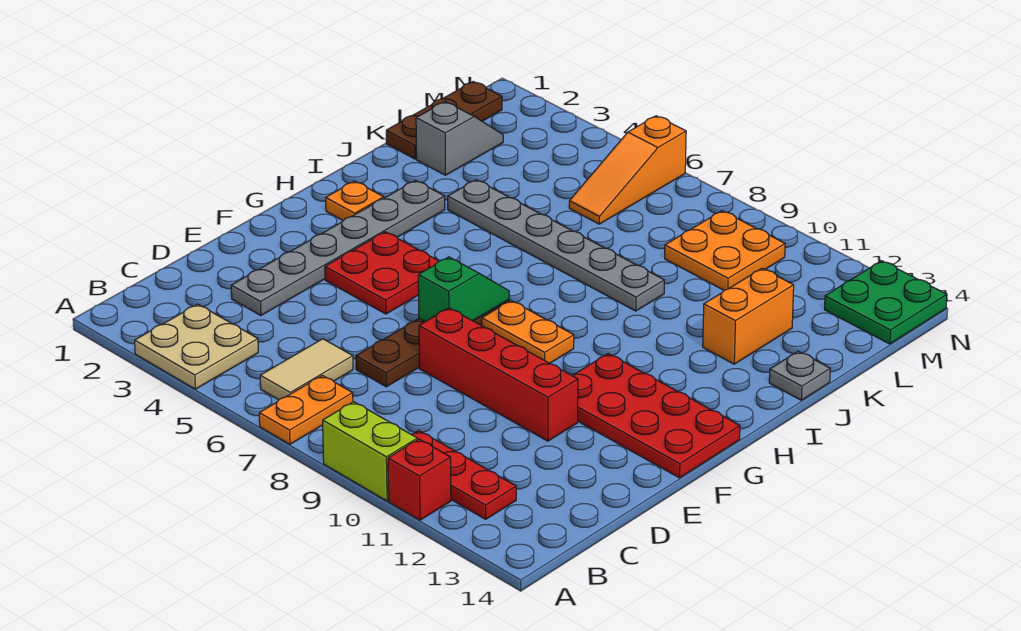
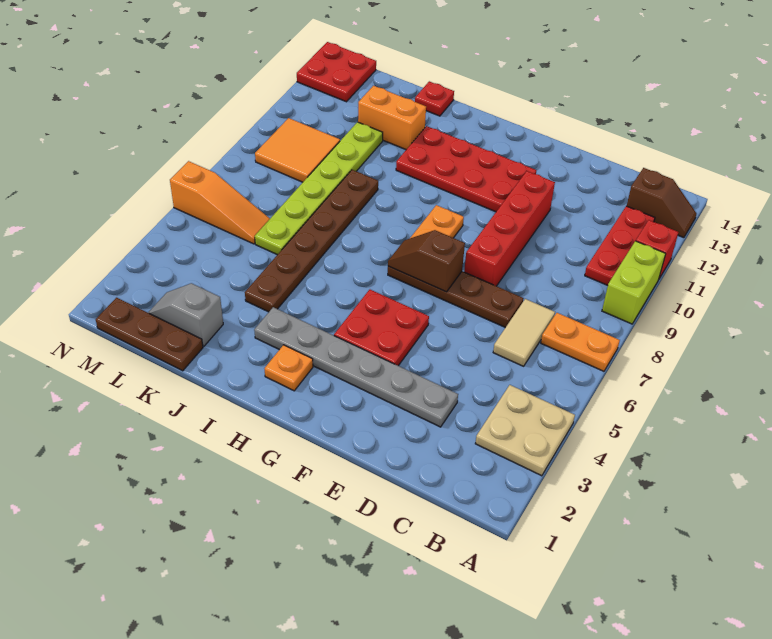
none -> brown slope A13:B13 level 1 top B
tan tile B6:C6 level 1 -> tan tile C6:C7 level 1
green slope F7:G7 level 2 top F -> brown slope F7:G7 level 2 top F
red plate F11:G14 level 1 -> red plate F11:I12 level 1
grey plate J4:J9 level 1 -> brown plate J4:J9 level 1
grey plate J14 level 1 -> red plate J14 level 1
none -> lime plate K6:K11 level 1
orange plate L9:M10 level 1 -> orange tile L9:M10 level 1
green plate M13:N14 level 1 -> red plate M13:N14 level 1

